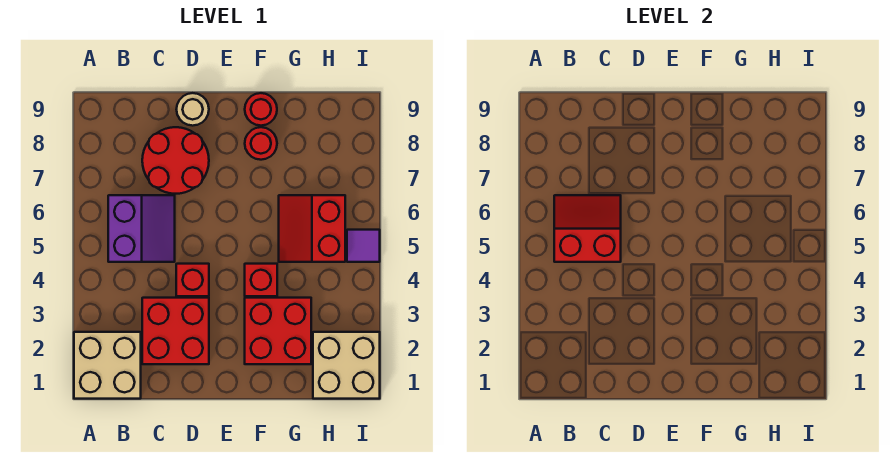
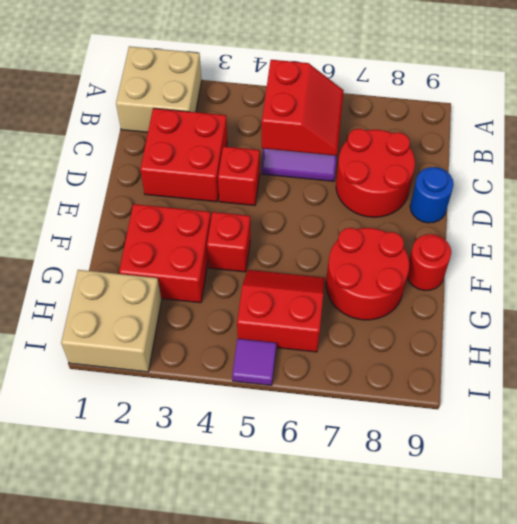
tan round brick D9 level 1 -> blue round brick D9 level 1
red round brick F8 level 1 -> red round brick F7:G8 level 1

